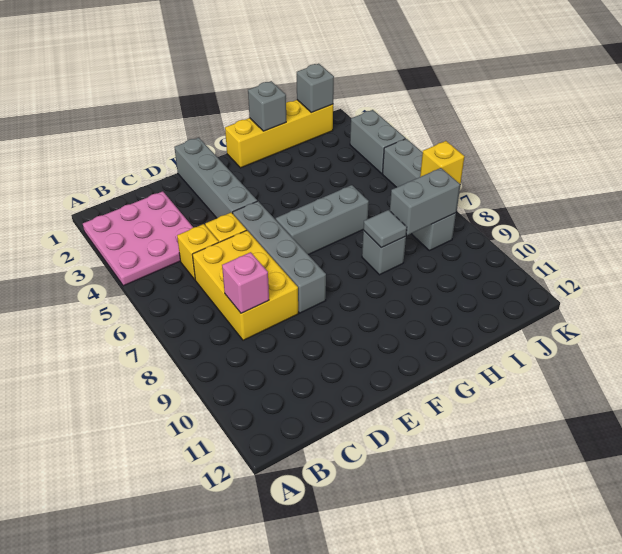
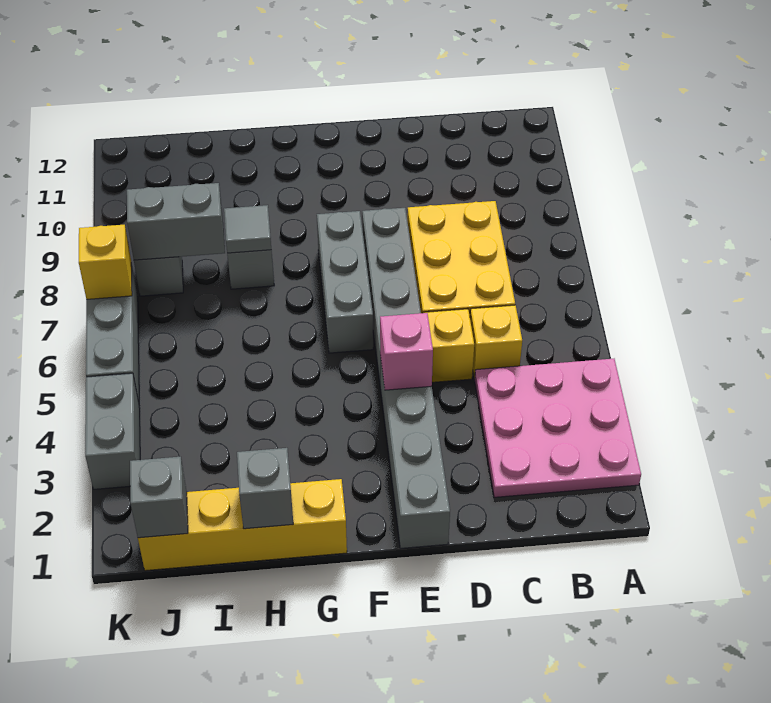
pink brick C8 level 2 -> pink brick E4 level 2
grey brick F6:H6 level 1 -> grey brick F6:F8 level 1

